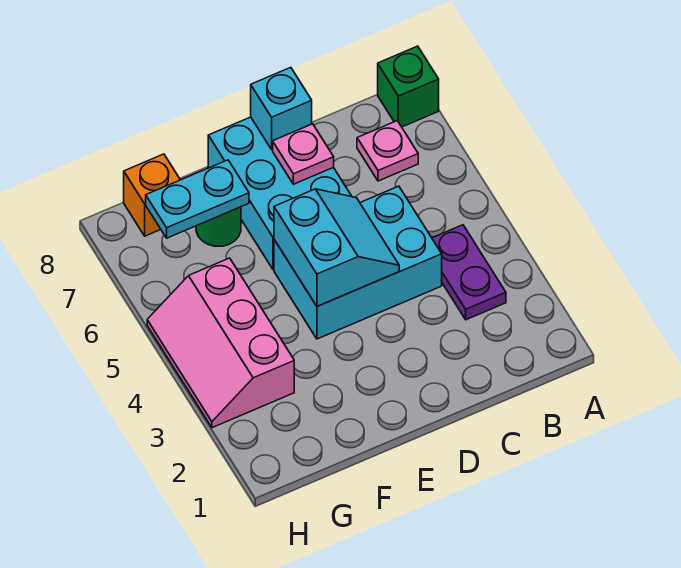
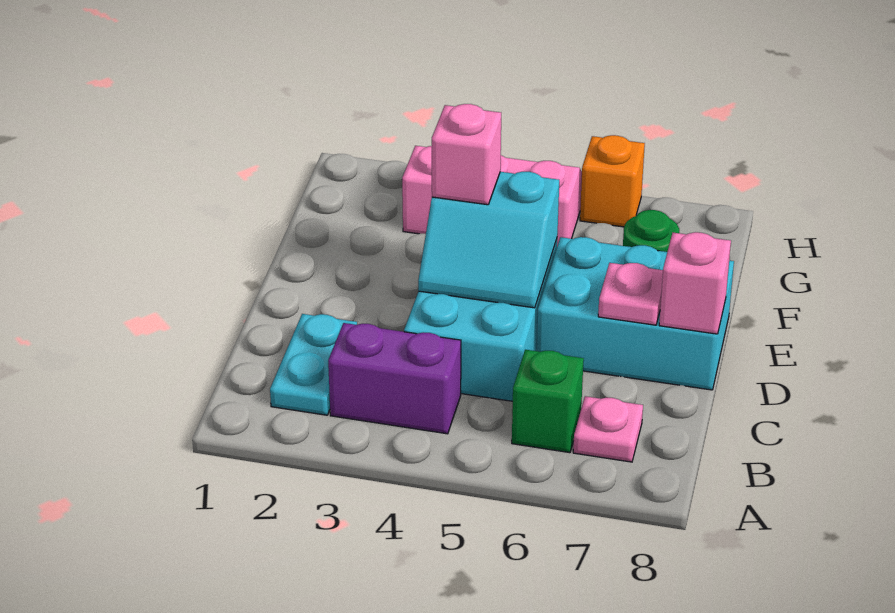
green brick A8 level 1 -> green brick B6 level 1
purple plate B3:B4 level 1 -> purple brick B3:B4 level 1
cyan brick D8 level 2 -> pink brick D8 level 2
none -> pink brick E4 level 3
cyan plate F7:G7 level 2 -> cyan plate B2:C2 level 1
orange brick G8 level 1 -> orange brick H6 level 1

